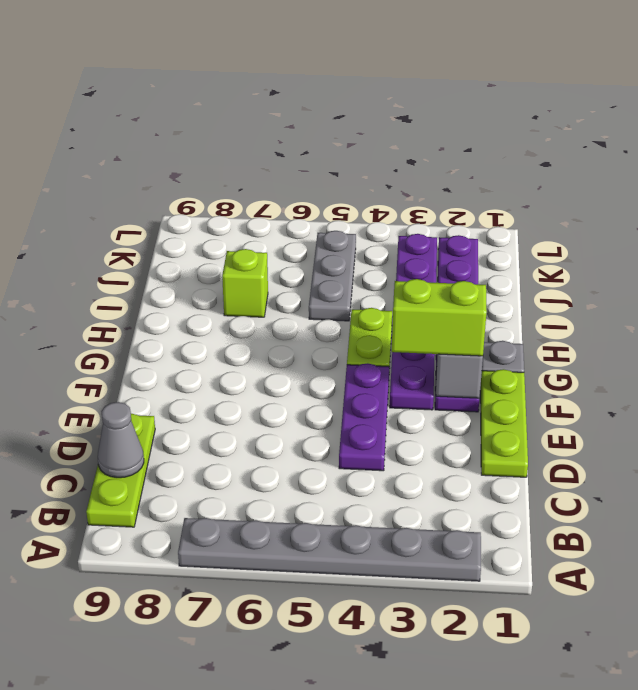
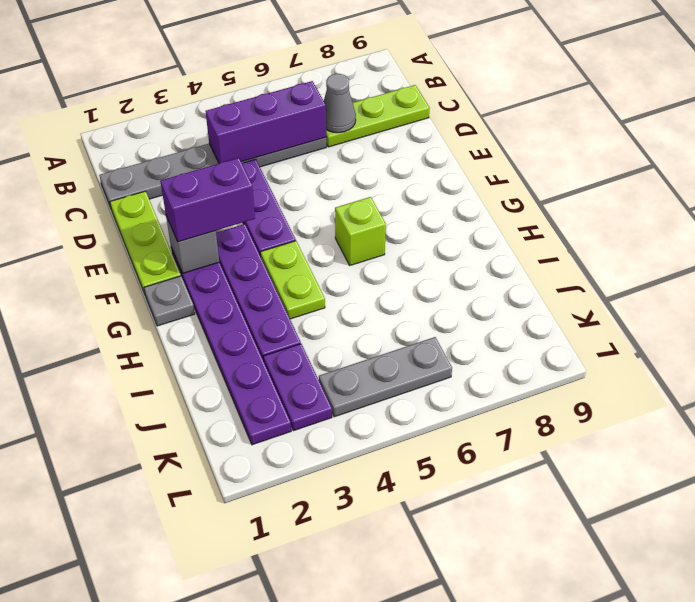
grey plate A2:A7 level 1 -> grey plate C1:C6 level 1
lime plate B9:D9 level 1 -> lime plate C7:C9 level 1
none -> purple brick C4:C6 level 2
grey cone C9 level 2 -> grey cone C7 level 2
lime brick F2:F3 level 3 -> purple brick F2:F3 level 3
grey plate I5:K5 level 1 -> grey plate K4:K6 level 1
lime brick I7 level 1 -> lime brick G6 level 1

